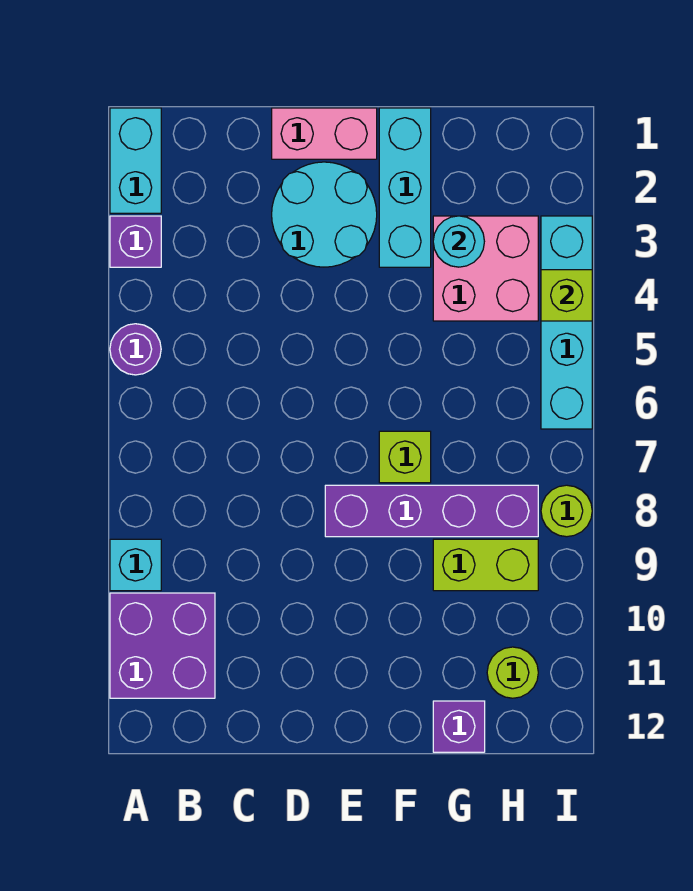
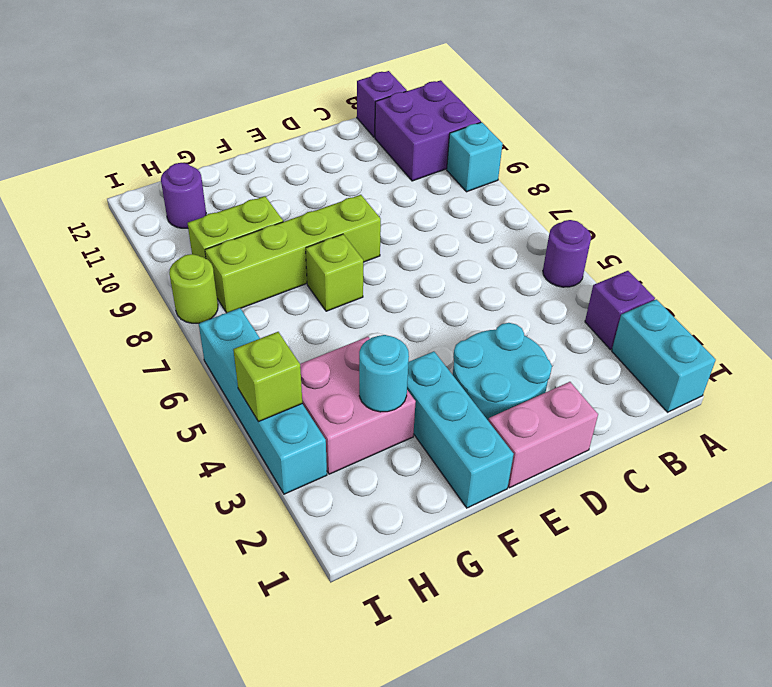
purple brick E8:H8 level 1 -> lime brick E8:H8 level 1
purple brick G12 level 1 -> purple brick B12 level 1
lime round brick H11 level 1 -> purple round brick H11 level 1

